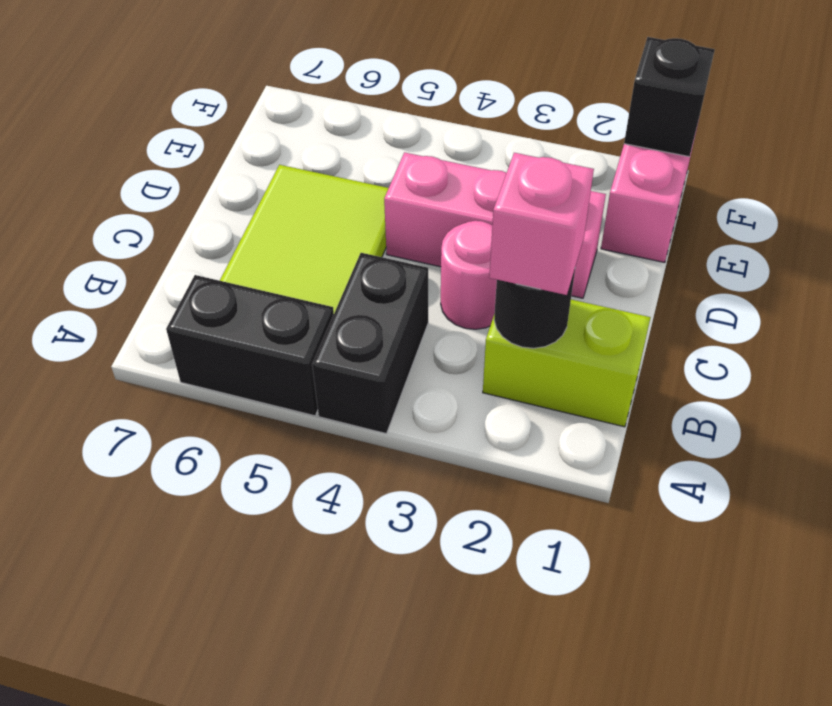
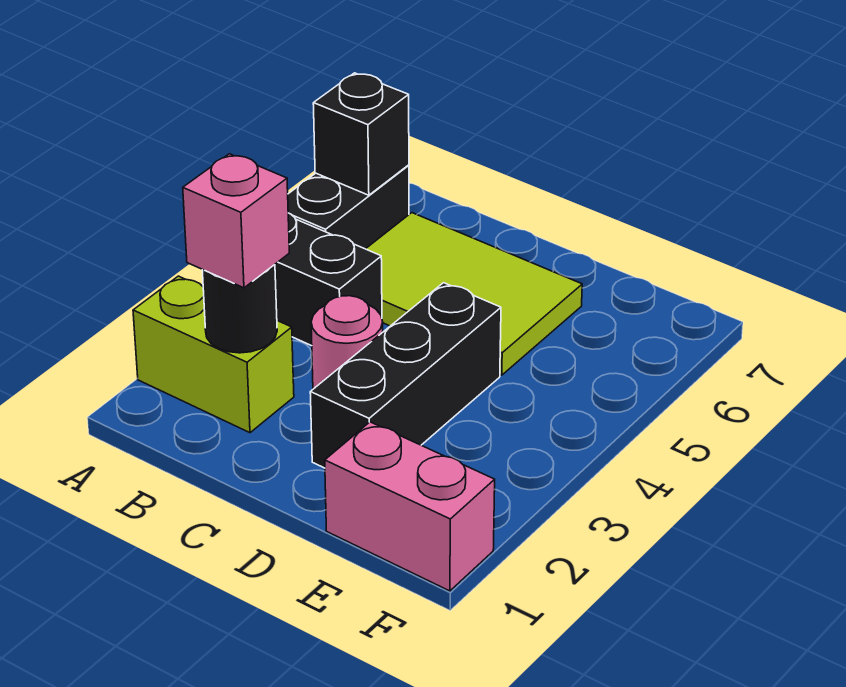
lime brick B1:B2 level 1 -> lime brick A2:B2 level 1
pink brick D2:D4 level 1 -> black brick D2:D4 level 1
black brick F1 level 2 -> black brick A6 level 2

